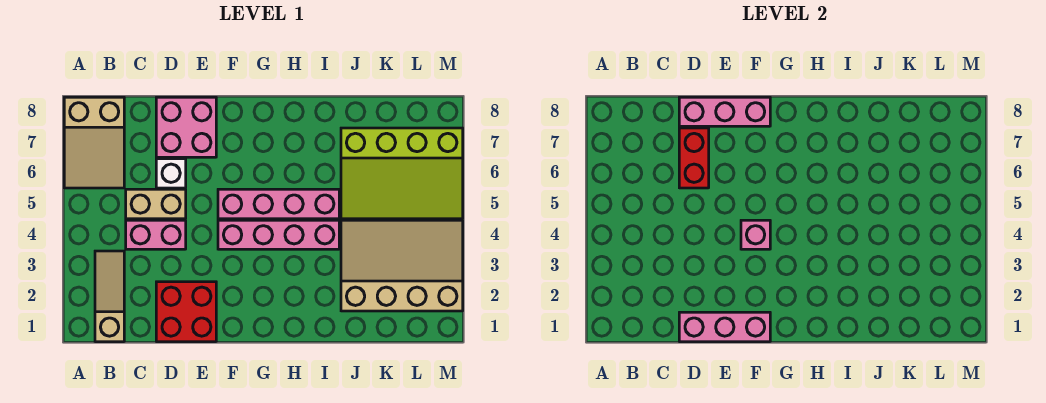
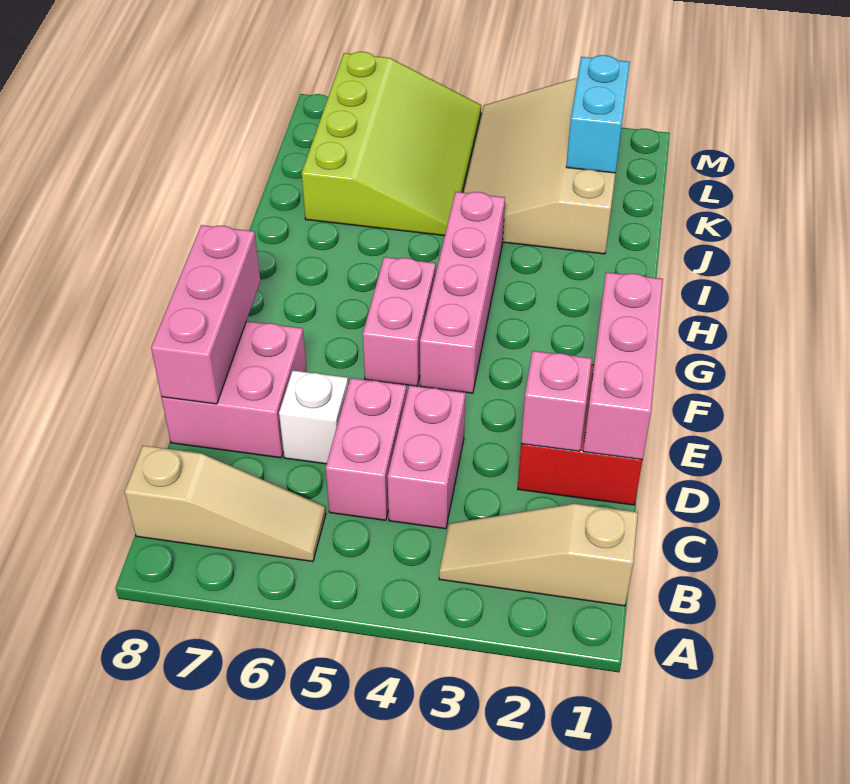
tan slope A6:B8 level 1 top 8 -> tan slope B6:B8 level 1 top 8
tan brick C5:D5 level 1 -> pink brick C5:D5 level 1
red brick D6:D7 level 2 -> none
pink brick F4 level 2 -> pink brick D2 level 2
pink brick F5:I5 level 1 -> pink brick F5:G5 level 1
none -> cyan brick K2:L2 level 2

